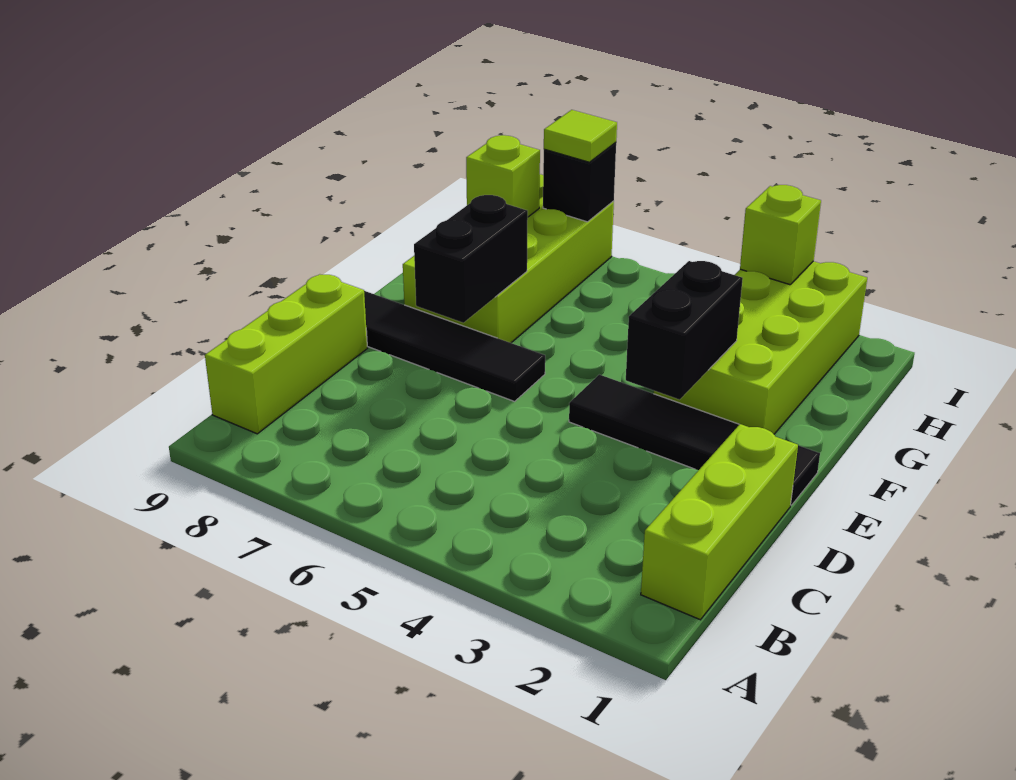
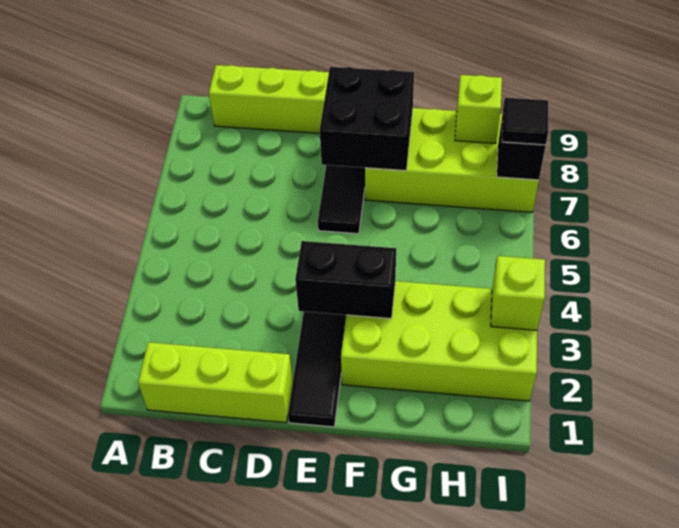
black brick E7:F7 level 2 -> black brick E7:F8 level 2
lime tile I7 level 3 -> black tile I7 level 3

